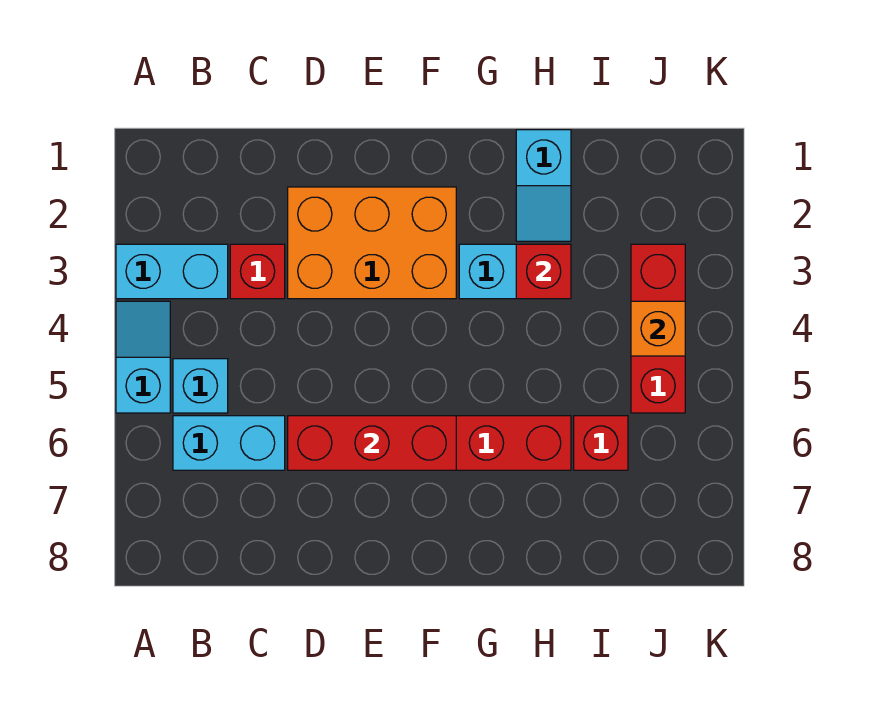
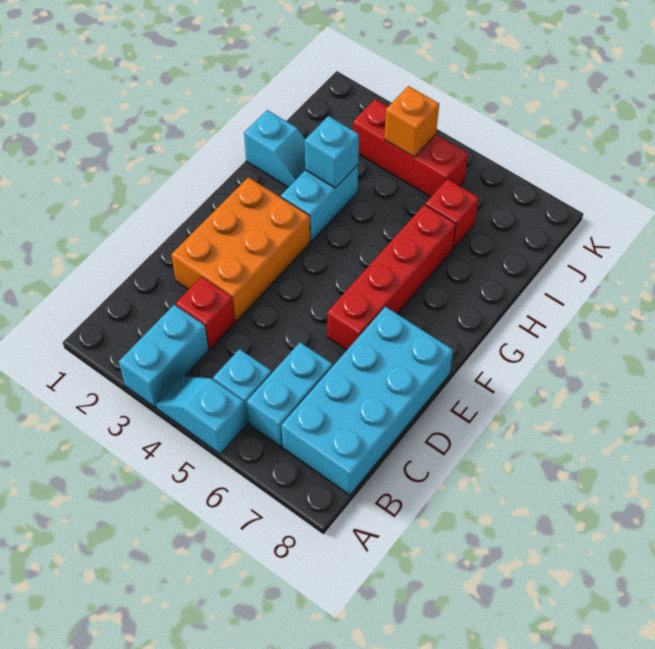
none -> cyan brick B7:E8 level 1
red brick D6:F6 level 2 -> none
red brick H3 level 2 -> cyan brick H3 level 2

